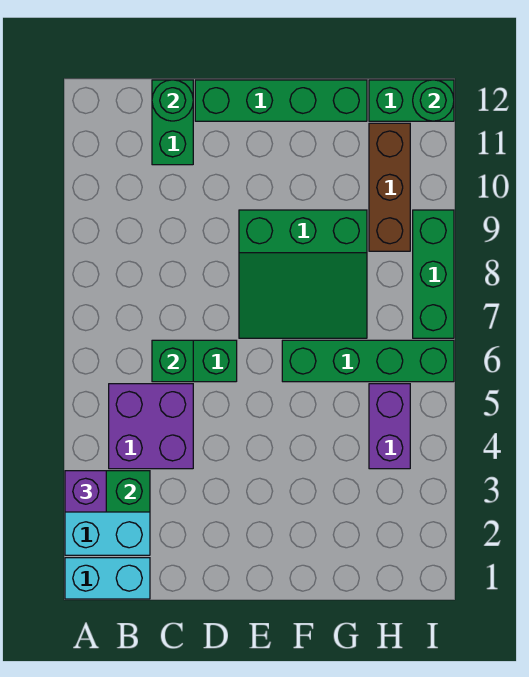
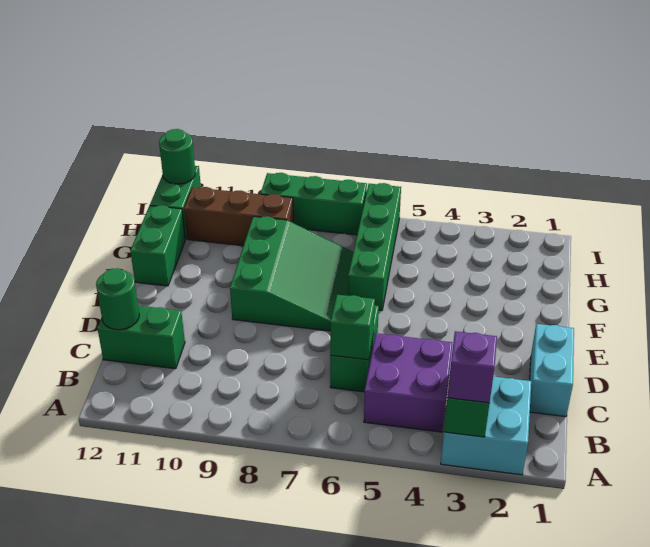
cyan brick A1:B1 level 1 -> cyan brick C1:D1 level 1
green brick D12:G12 level 1 -> green brick F12:G12 level 1
purple brick H4:H5 level 1 -> none

